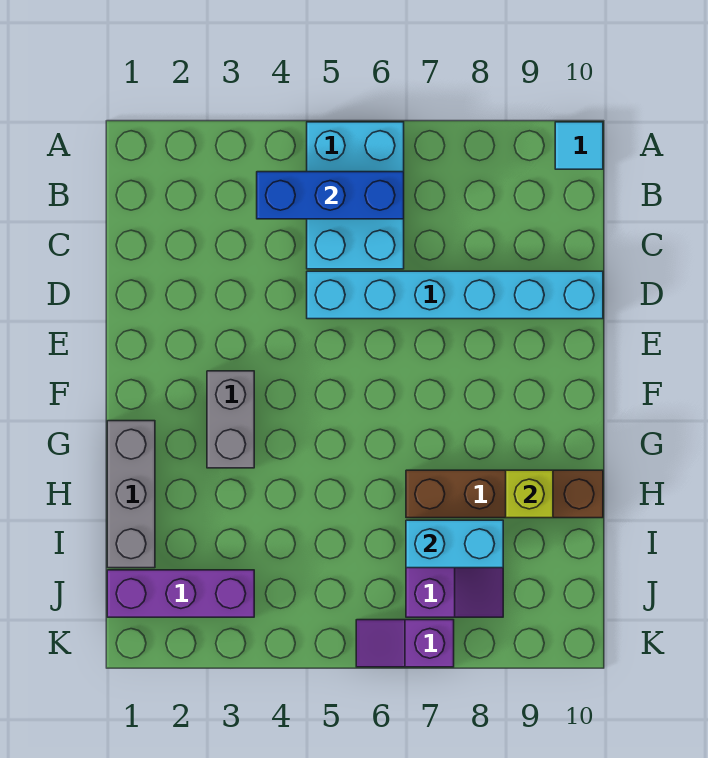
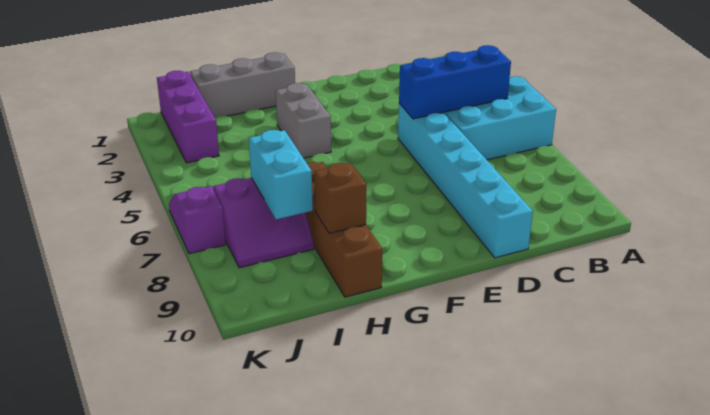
cyan tile A10 level 1 -> none
blue brick B4:B6 level 2 -> blue brick B5:D5 level 2
grey brick F3:G3 level 1 -> grey brick G3:G4 level 1
lime brick H9 level 2 -> brown brick H9 level 2

